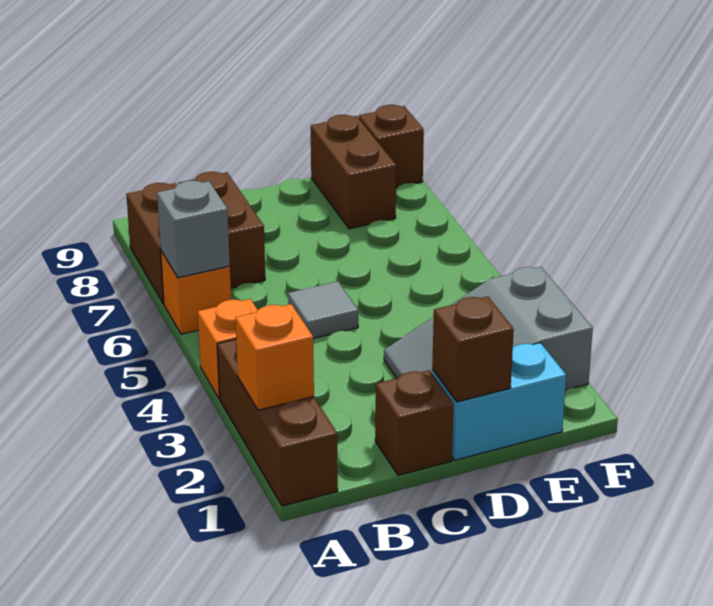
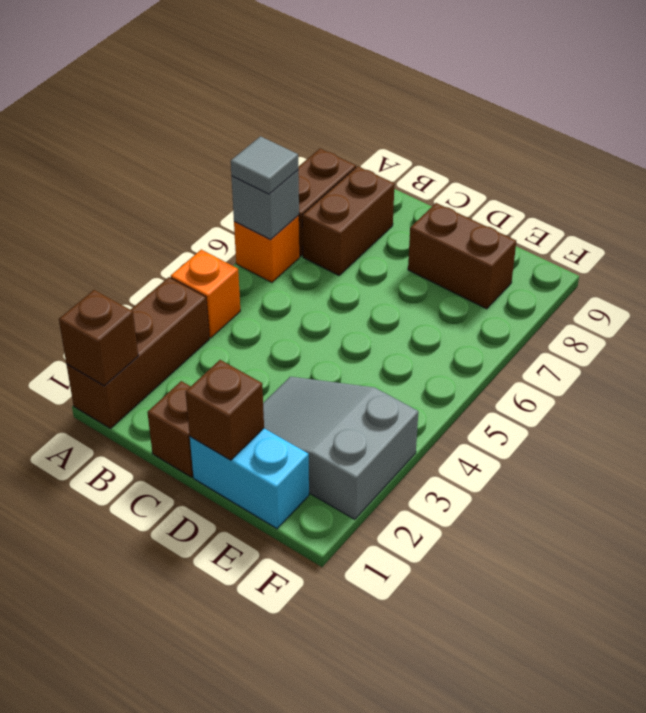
orange brick A2 level 2 -> none
grey tile C5 level 1 -> grey tile A6 level 3
brown brick E8:E9 level 1 -> brown brick D8:E8 level 1
brown brick F9 level 1 -> brown brick A1 level 2

